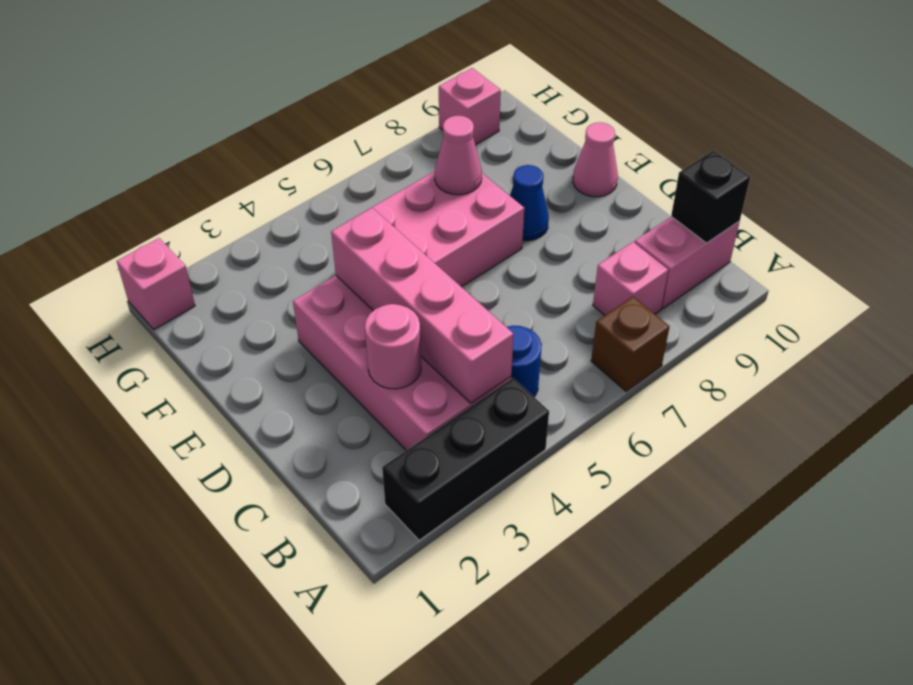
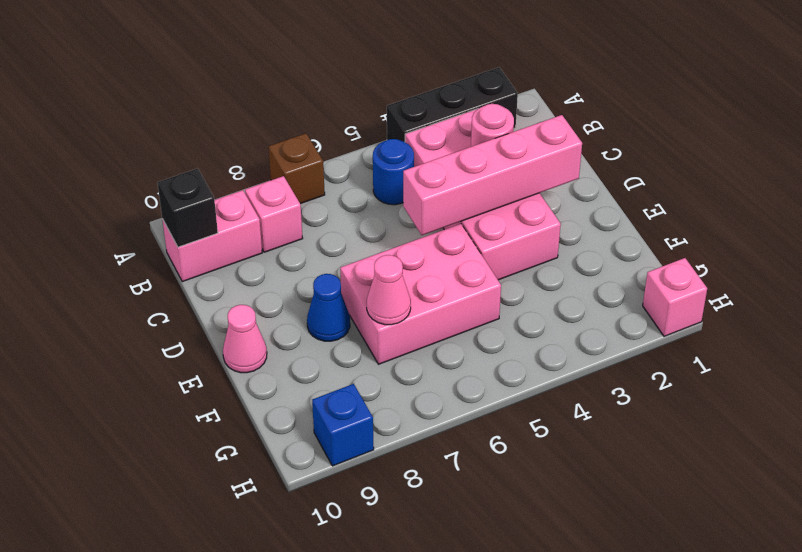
pink brick B4:E4 level 2 -> pink brick D2:D5 level 2
pink brick H9 level 1 -> blue brick H9 level 1

